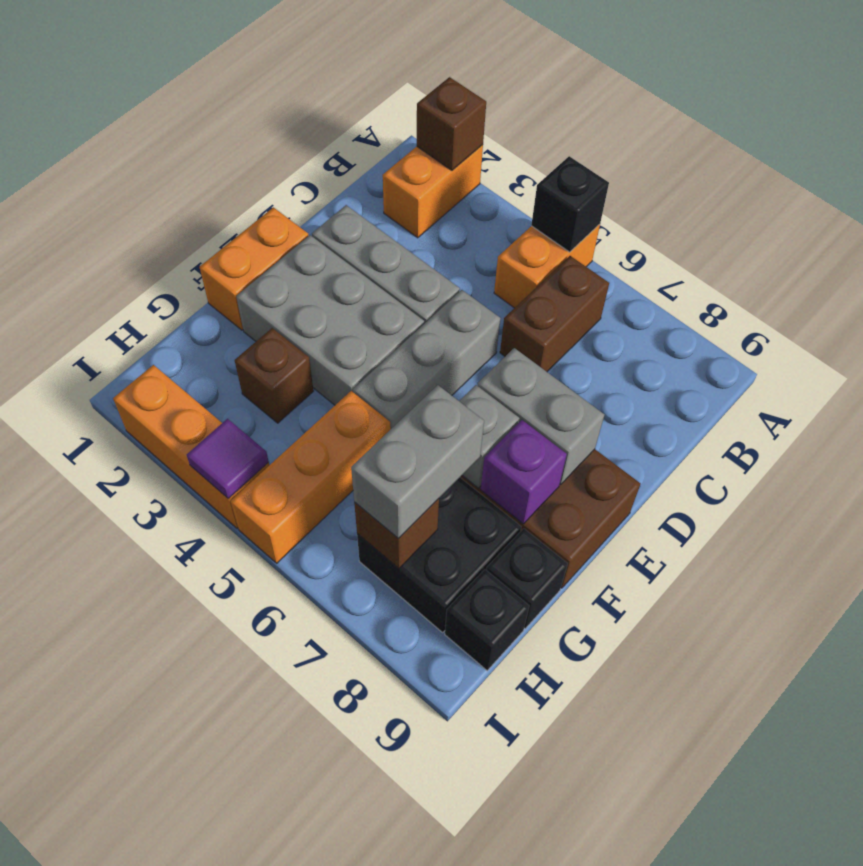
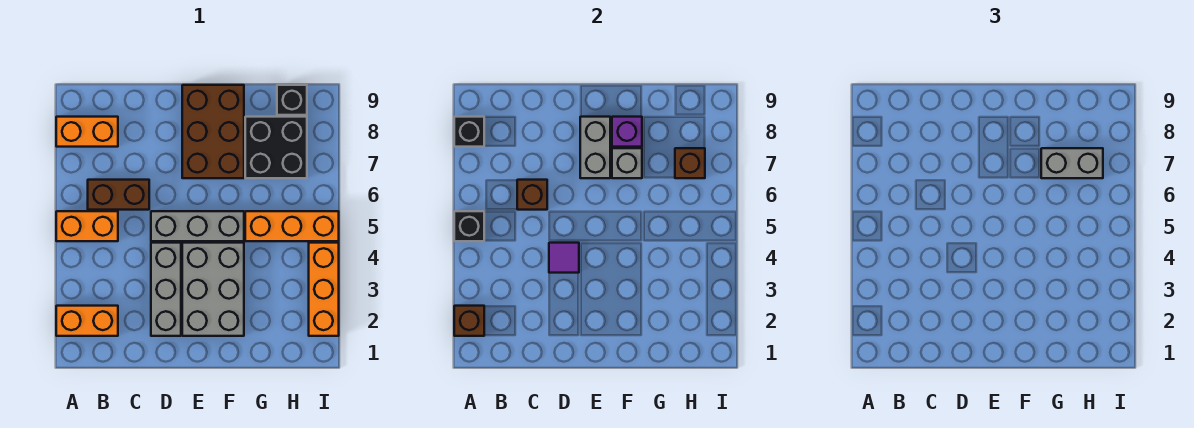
orange brick E1:F1 level 1 -> orange brick A8:B8 level 1
brown brick G3 level 1 -> brown brick C6 level 2
black brick G9 level 1 -> black brick A8 level 2
purple tile I4 level 2 -> purple tile D4 level 2

